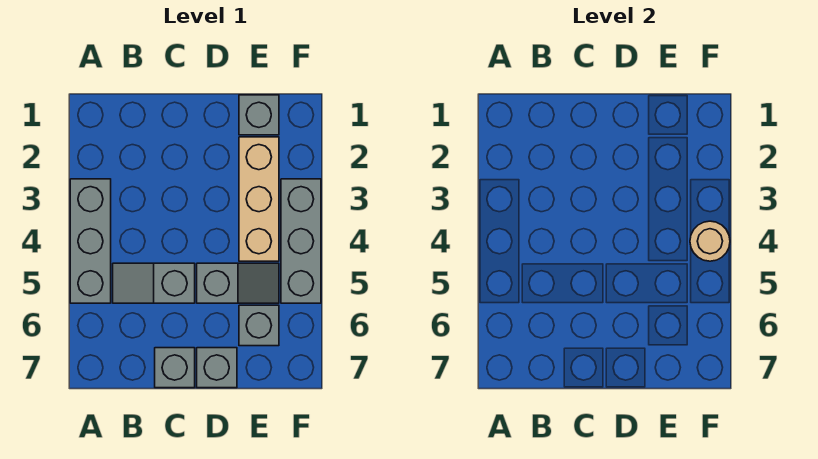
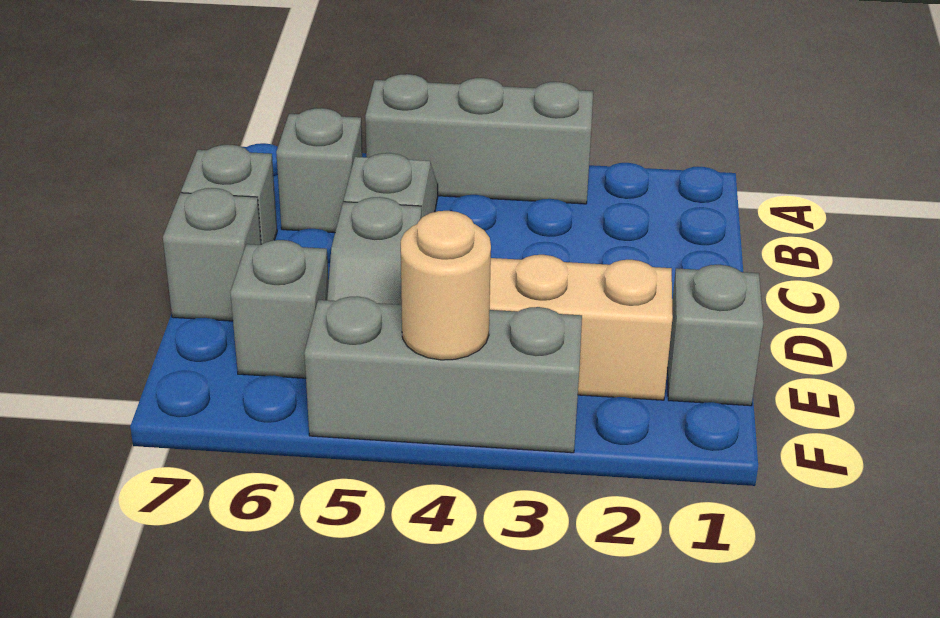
none -> grey brick B6 level 1

